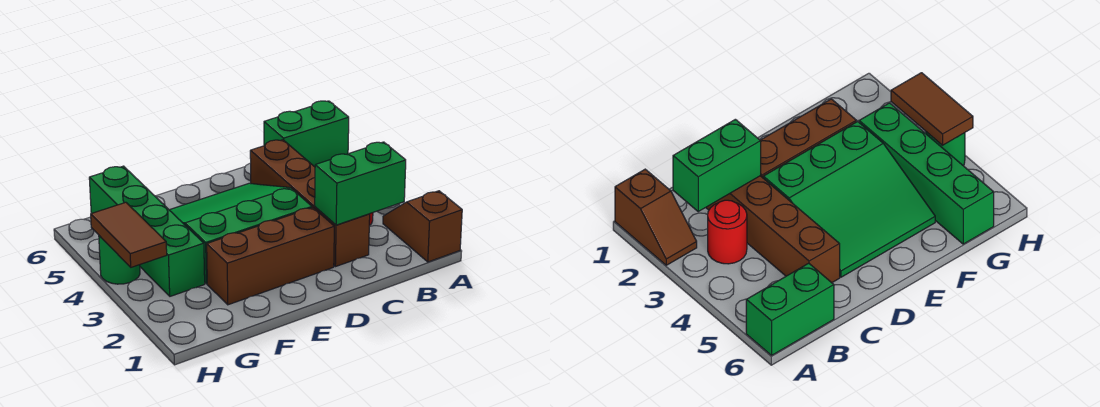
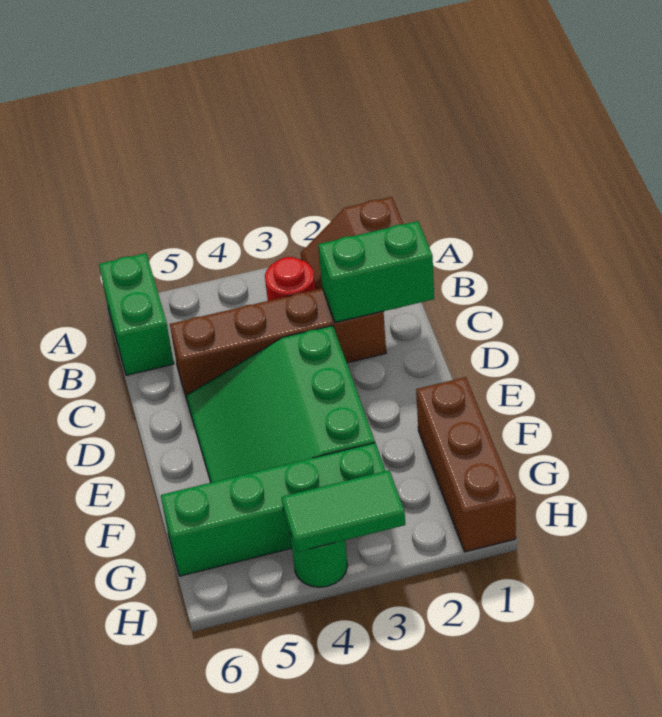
green brick B2:C2 level 2 -> green brick C1:C2 level 2
brown brick D2:F2 level 1 -> brown brick F1:H1 level 1
brown tile H3:H4 level 2 -> green tile H3:H4 level 2

